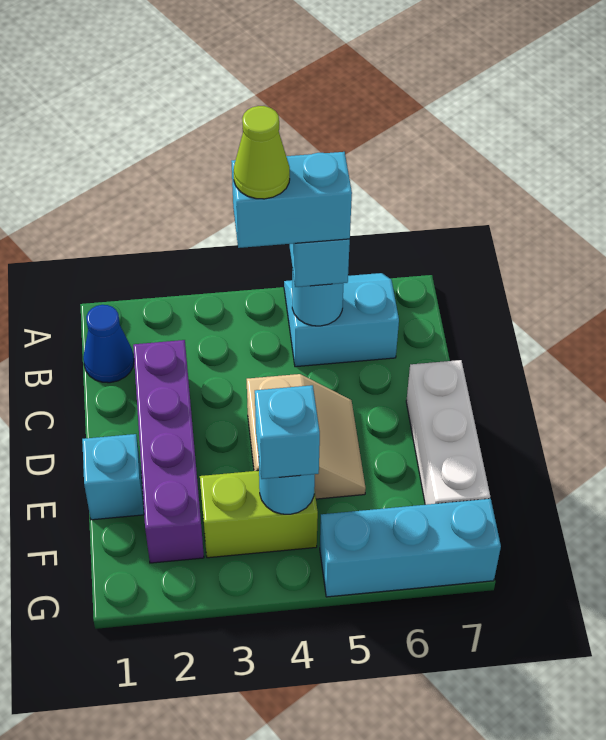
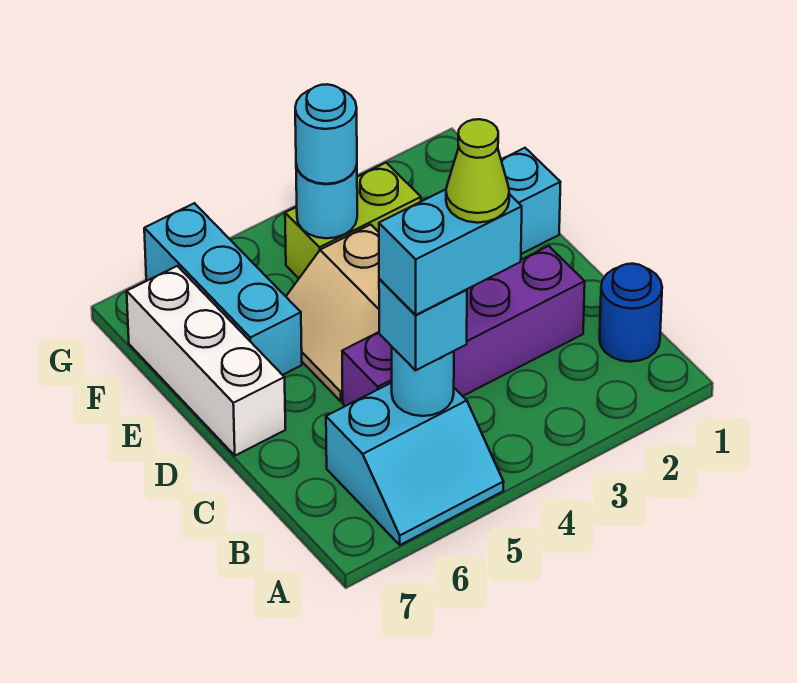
blue cone B1 level 1 -> blue round brick B1 level 1
purple brick C2:F2 level 1 -> purple brick C2:C5 level 1
cyan brick F4 level 3 -> cyan round brick F4 level 3
cyan brick G5:G7 level 1 -> cyan brick E6:G6 level 1

